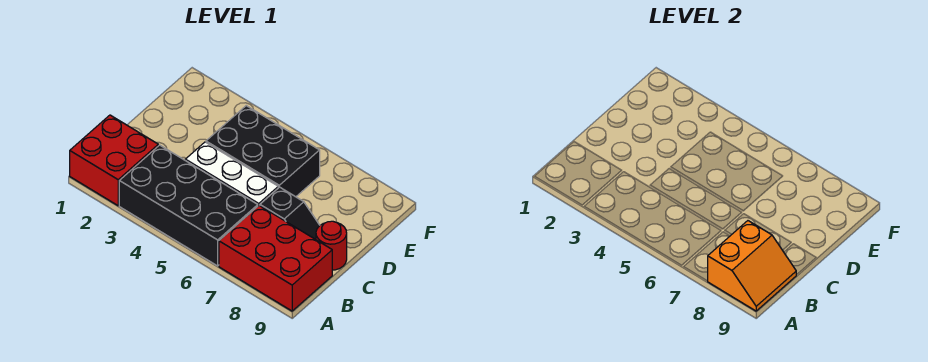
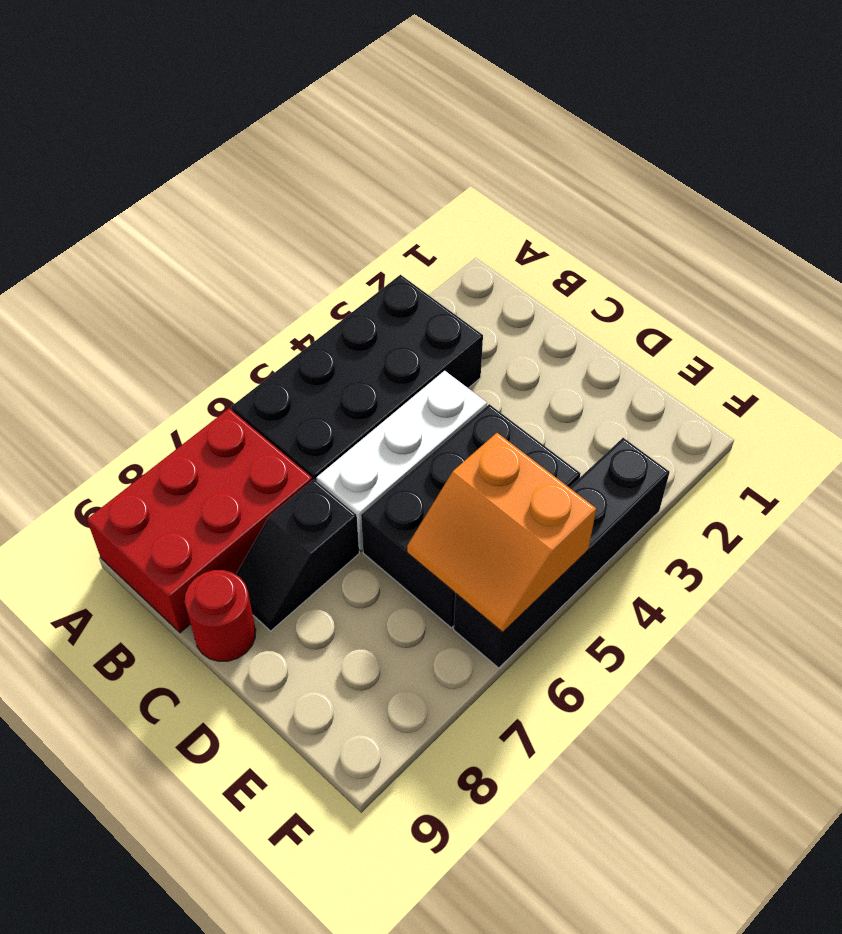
red brick A1:B2 level 1 -> none
orange slope A8:B9 level 2 top 8 -> orange slope E5:F6 level 2 top 5
none -> black brick F3:F6 level 1

